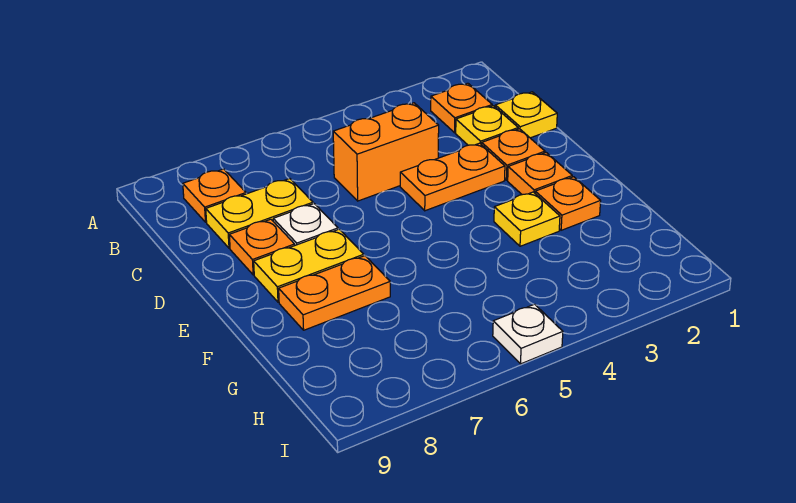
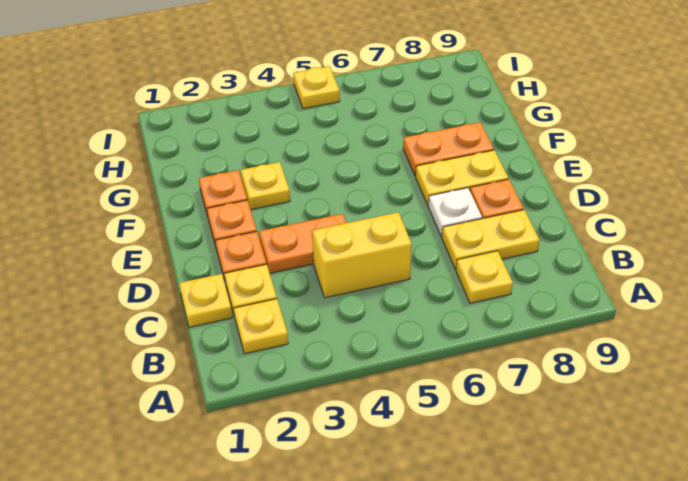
orange plate B2 level 1 -> yellow plate B2 level 1
none -> yellow plate B7 level 1
orange plate B8 level 1 -> none
orange brick C4:C5 level 1 -> yellow brick C4:C5 level 1
white plate I5 level 1 -> yellow plate I5 level 1

